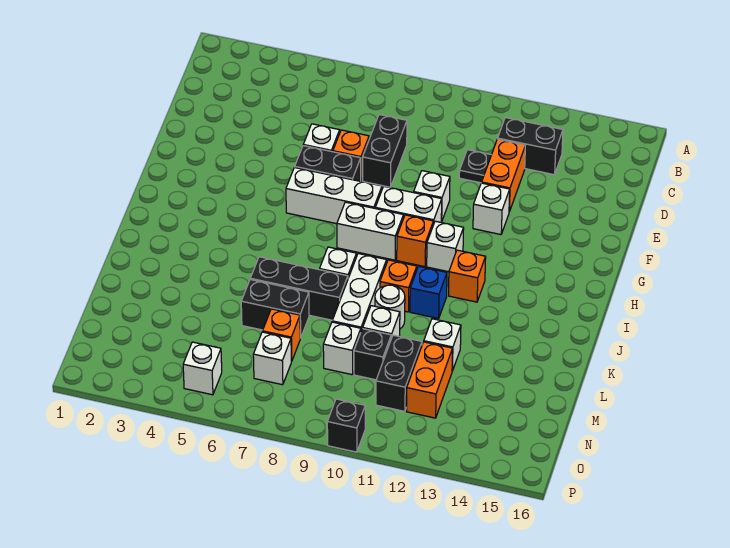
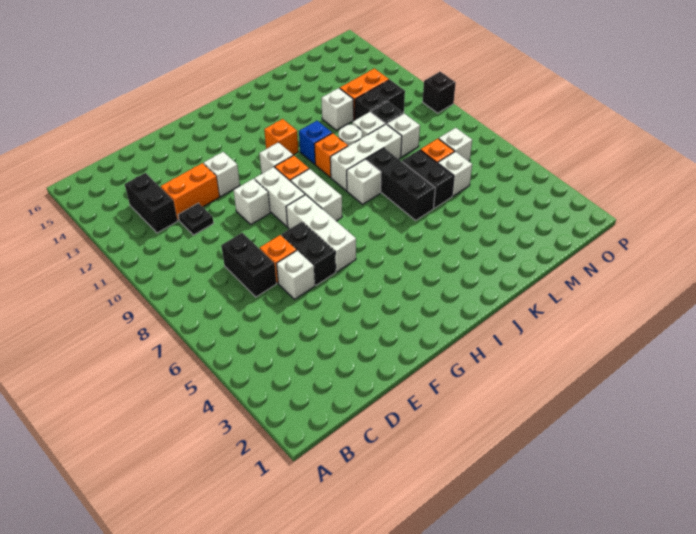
black brick D8:E8 level 1 -> black brick D7:D8 level 1
white brick O5 level 1 -> white brick M6 level 1

